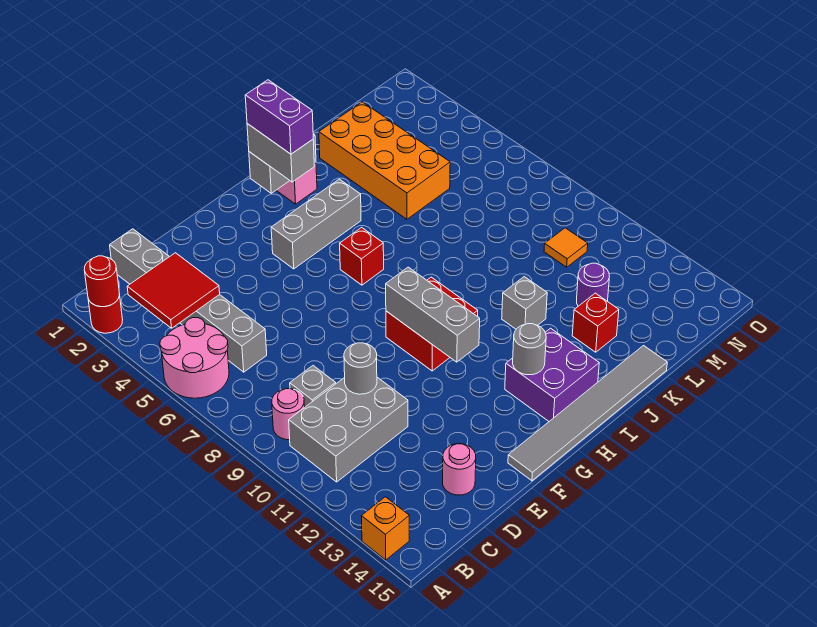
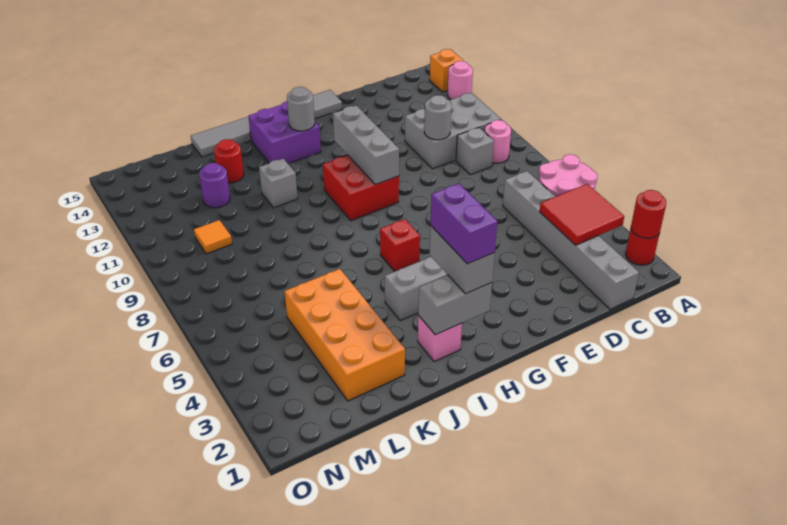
pink round brick D14 level 1 -> pink round brick A13 level 1
red brick K13 level 1 -> red round brick K13 level 1

